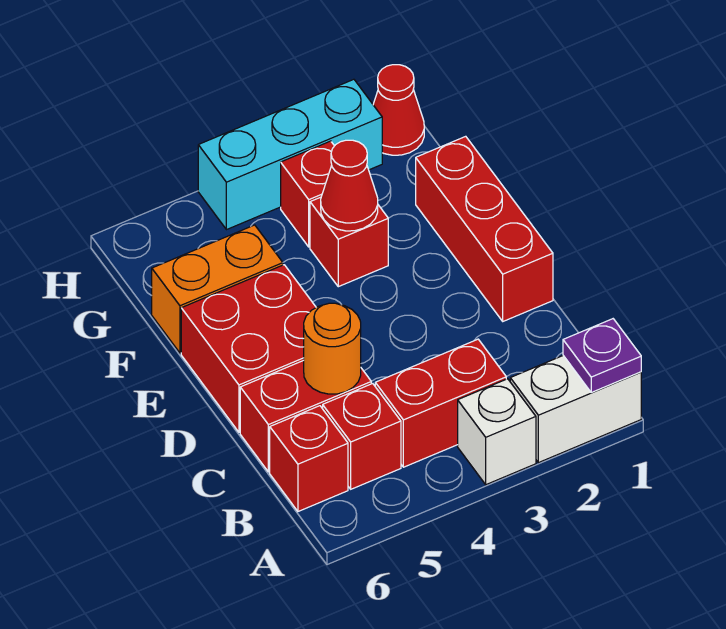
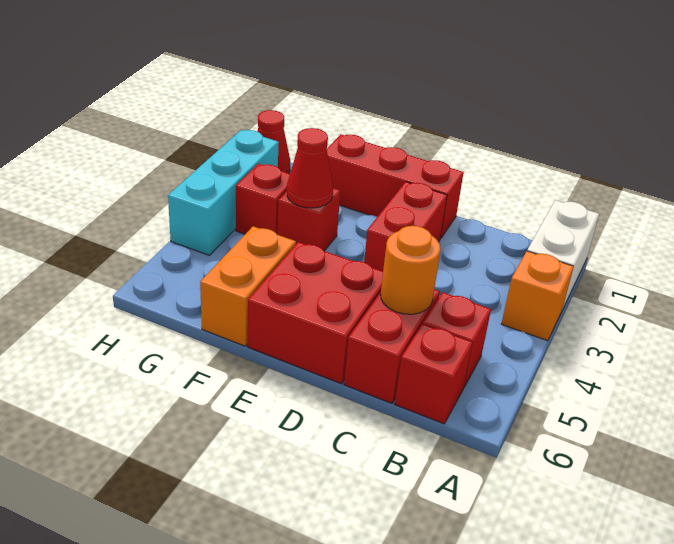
purple plate A1 level 2 -> none
white brick A3 level 1 -> orange brick A3 level 1
red brick B3:B4 level 1 -> red brick D2:D3 level 1

